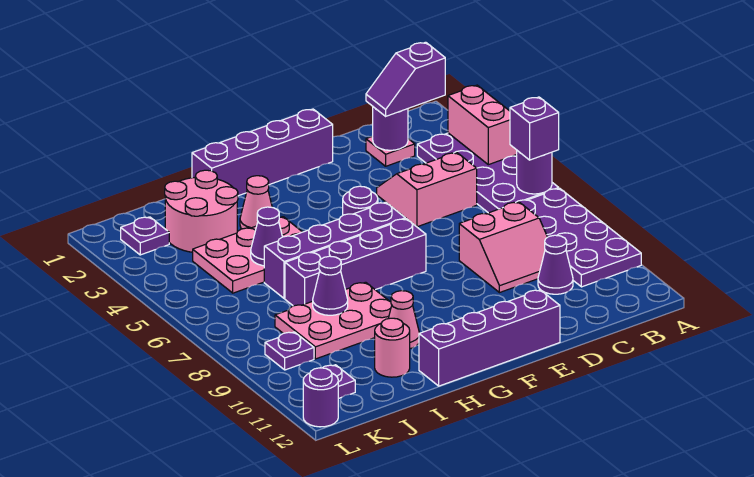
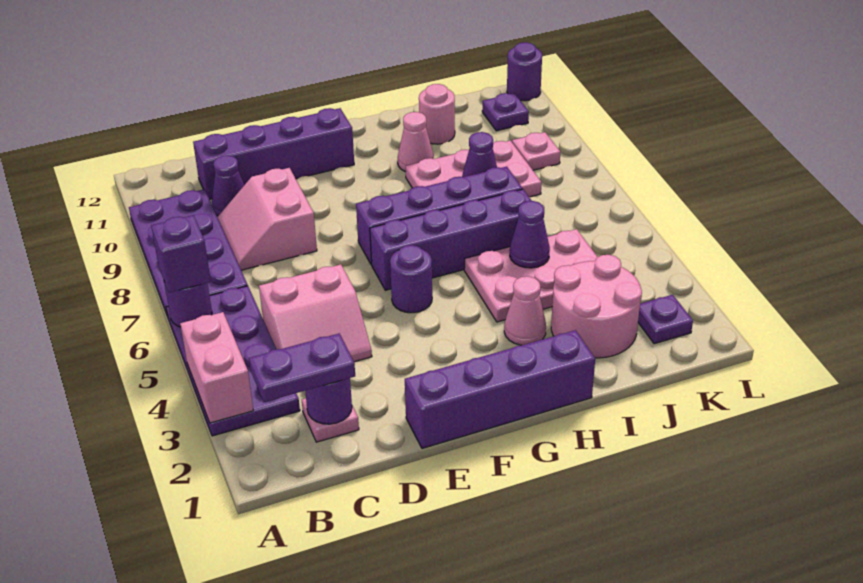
purple slope B2:C2 level 3 top B -> purple plate B2:C2 level 3
pink slope C8:D9 level 1 top 8 -> pink slope C8:D9 level 1 top D
purple brick E12:H12 level 1 -> purple brick C11:F11 level 1
purple plate K9 level 1 -> pink plate K9 level 1

